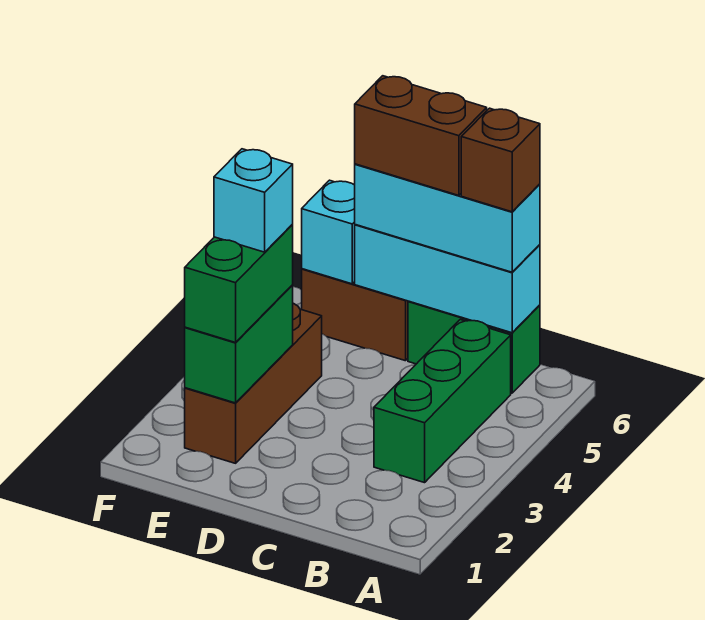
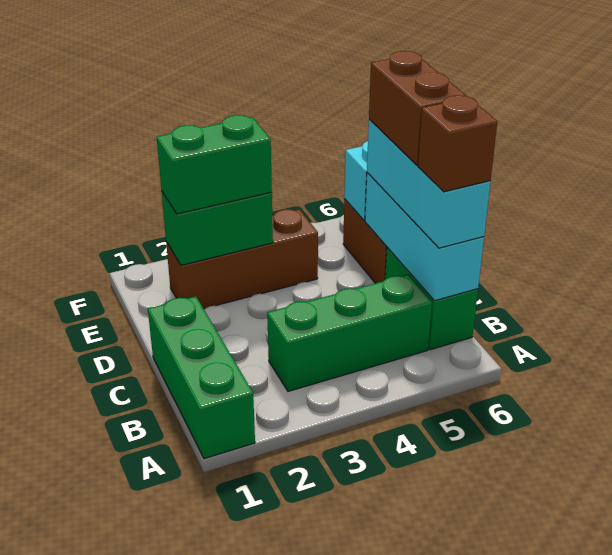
none -> green brick A1:C1 level 1
cyan brick E3 level 4 -> none

